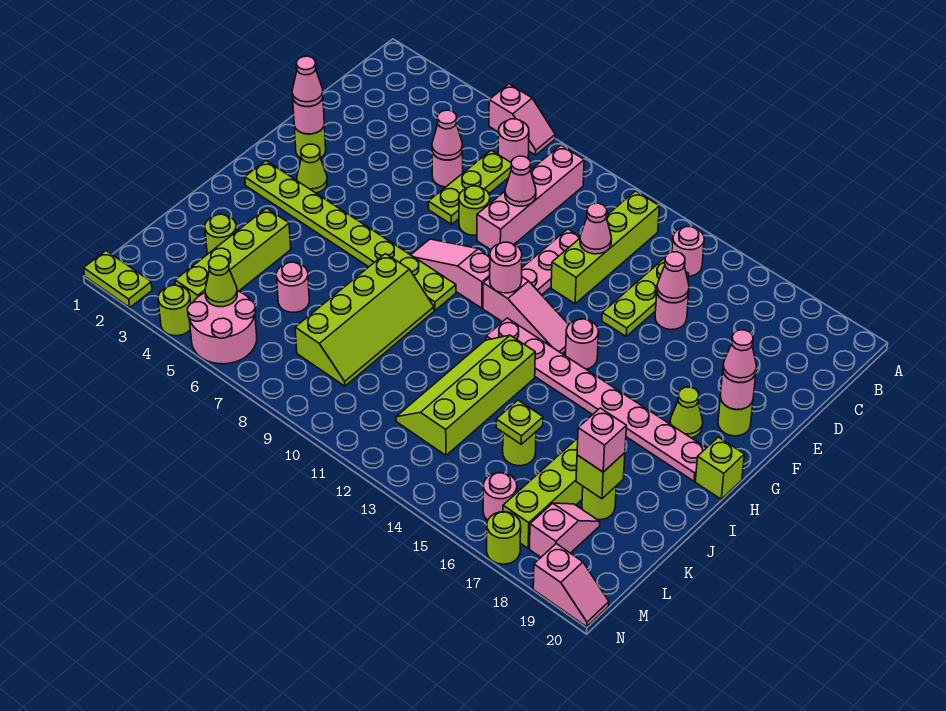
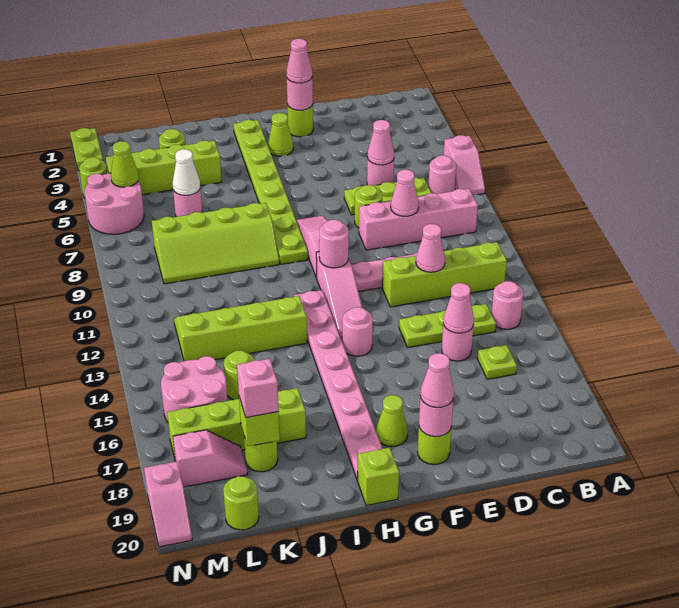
none -> white cone K6 level 2
lime plate K15 level 2 -> lime plate C16 level 1
pink round brick M16 level 1 -> pink round brick L15:M16 level 1
lime round brick N17 level 1 -> lime round brick L20 level 1

